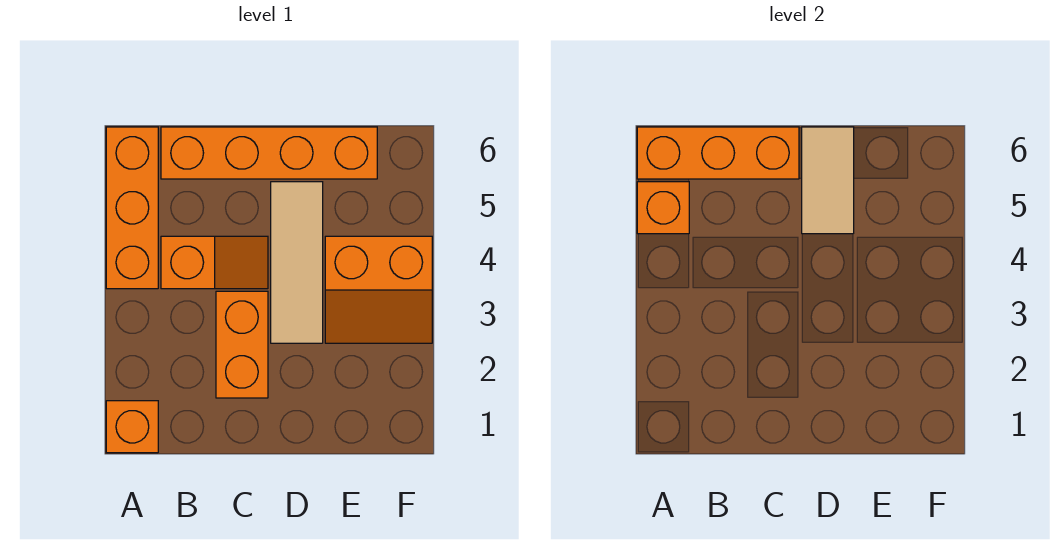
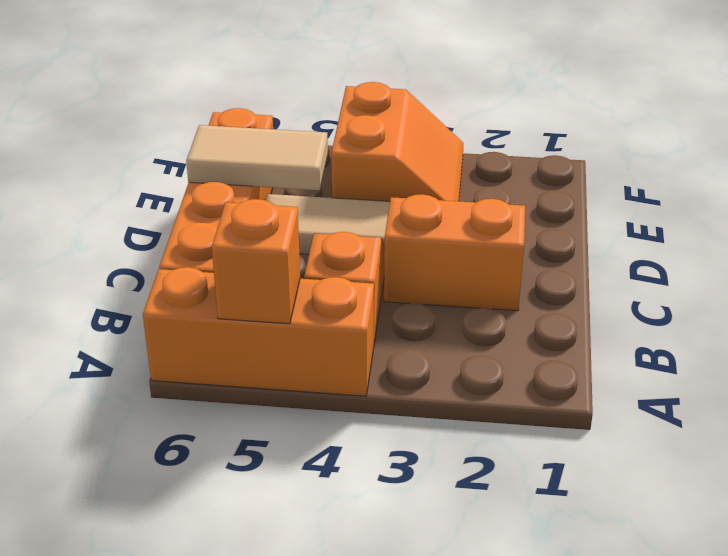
orange brick A1 level 1 -> none
orange brick A6:C6 level 2 -> none

